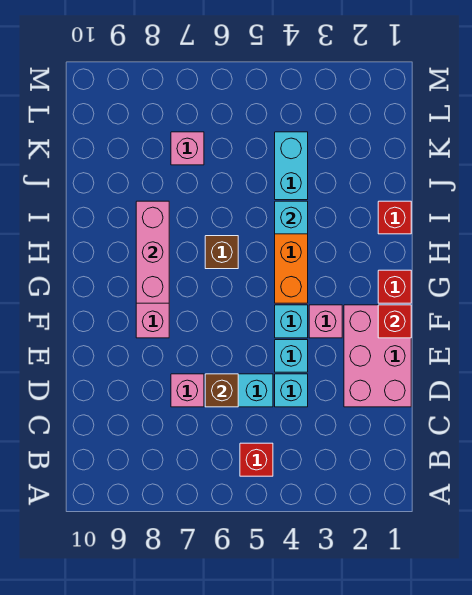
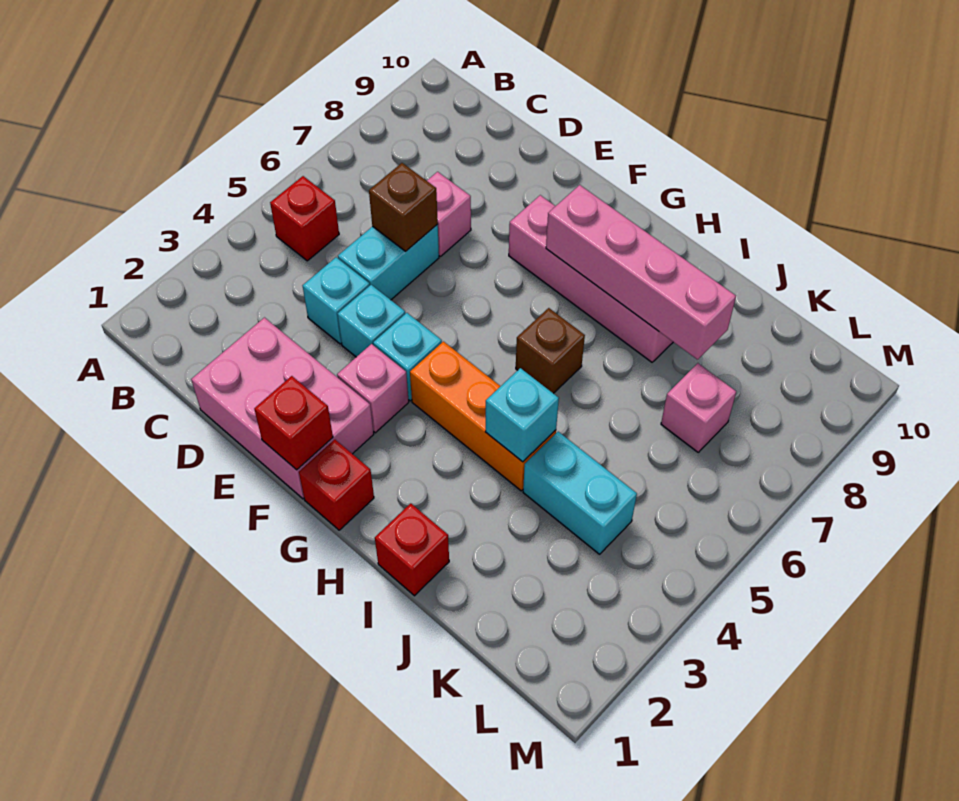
pink brick G8:I8 level 2 -> pink brick G8:J8 level 2

